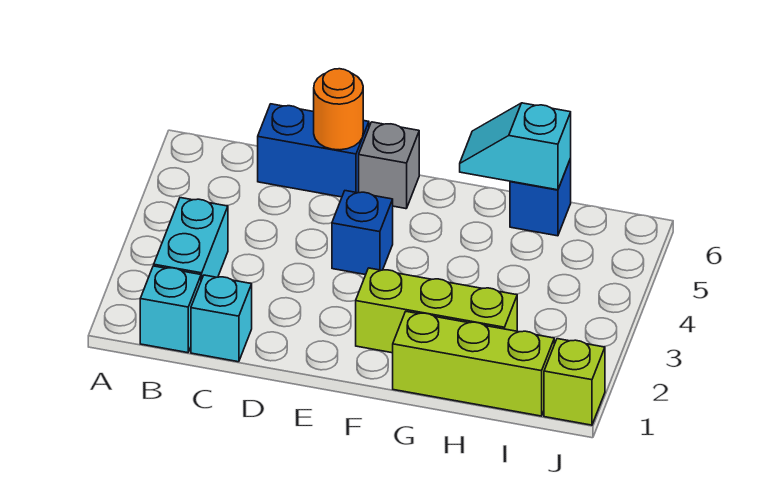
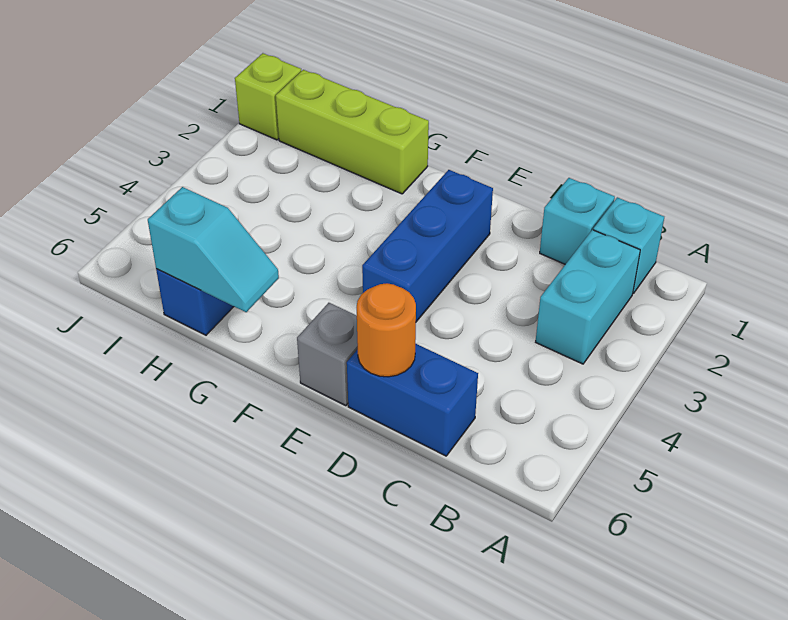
blue brick E4 level 1 -> blue brick E2:E4 level 1
lime brick F2:H2 level 1 -> none

